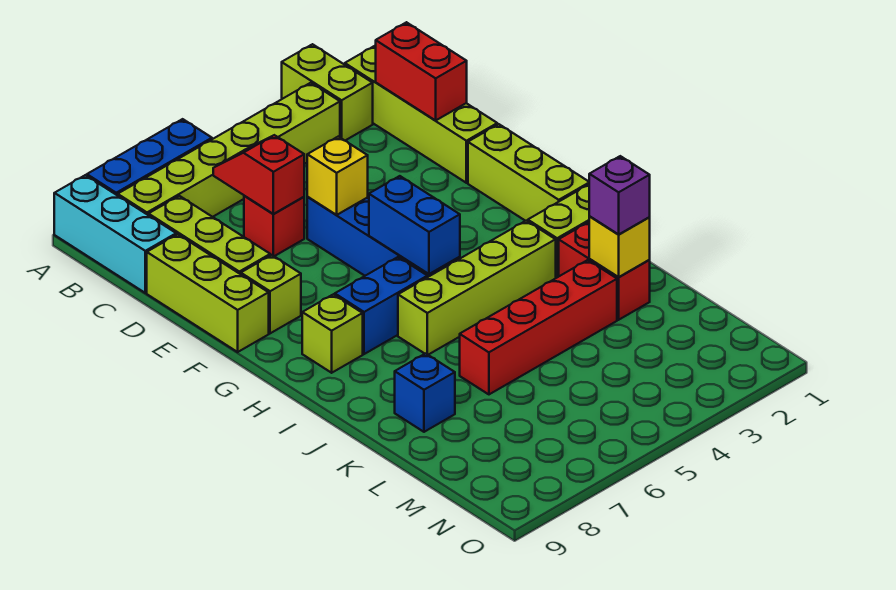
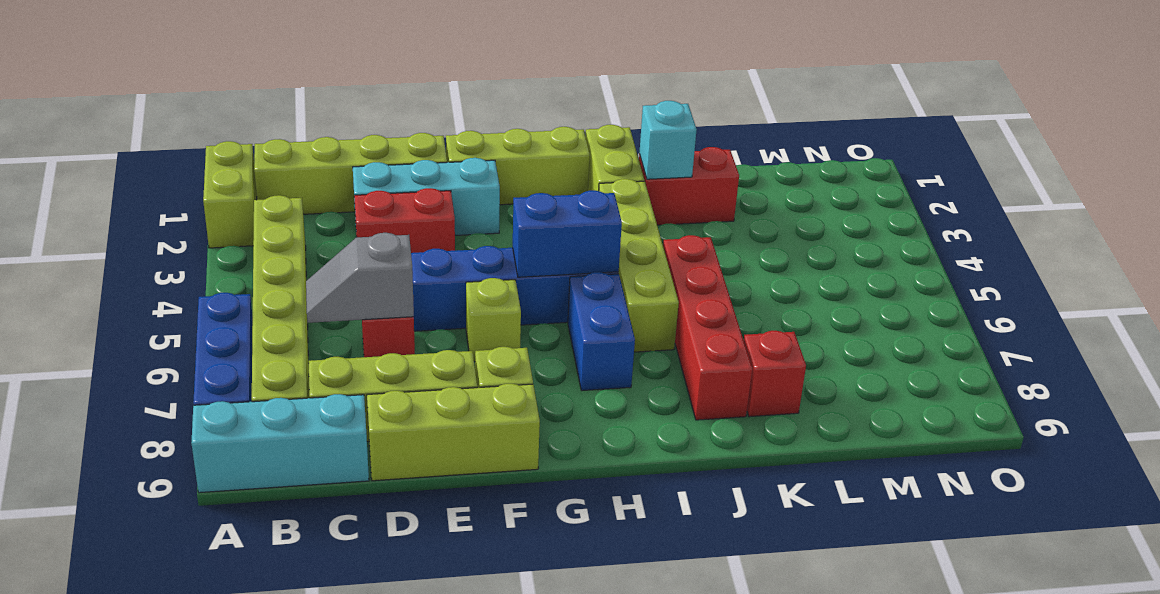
lime brick A2:B2 level 1 -> lime brick A1:A2 level 1
red brick C1:D1 level 2 -> red brick D3:E3 level 1
red slope C6:D6 level 2 top D -> grey slope C6:D6 level 2 top D
none -> cyan brick D2:F2 level 1
yellow brick E5 level 2 -> none
lime brick H8 level 1 -> lime brick F6 level 1
none -> cyan brick J2 level 2
yellow brick K2 level 2 -> none
purple brick K2 level 3 -> none
red brick K3:K6 level 1 -> red brick J5:J8 level 1
blue brick K8 level 1 -> red brick K8 level 1

